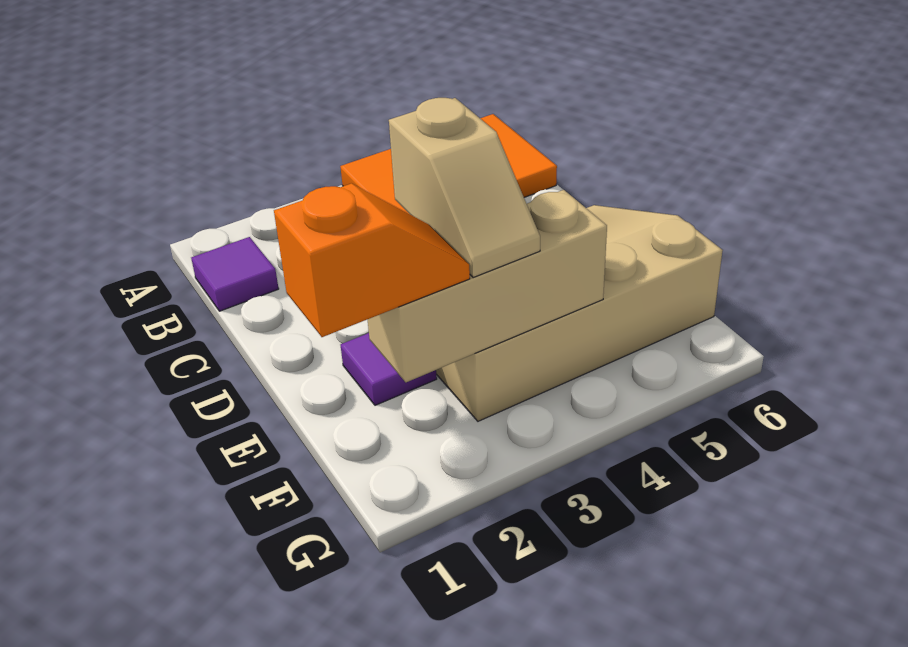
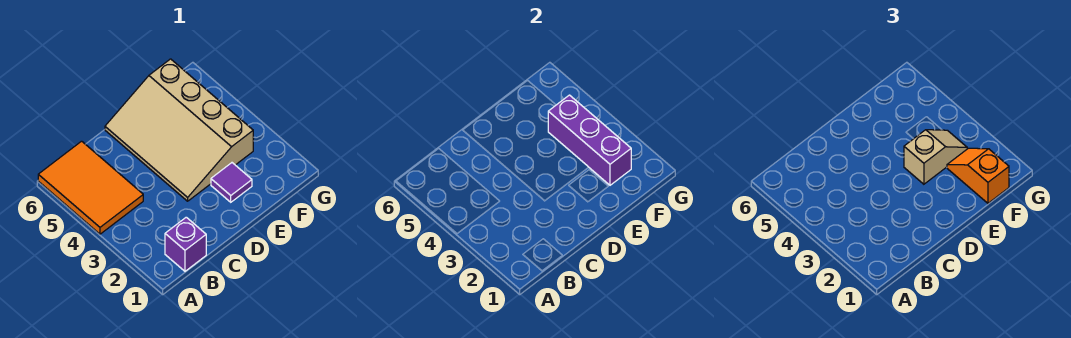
purple tile B1 level 1 -> purple brick B1 level 1
tan brick F2:F4 level 2 -> purple brick F2:F4 level 2

